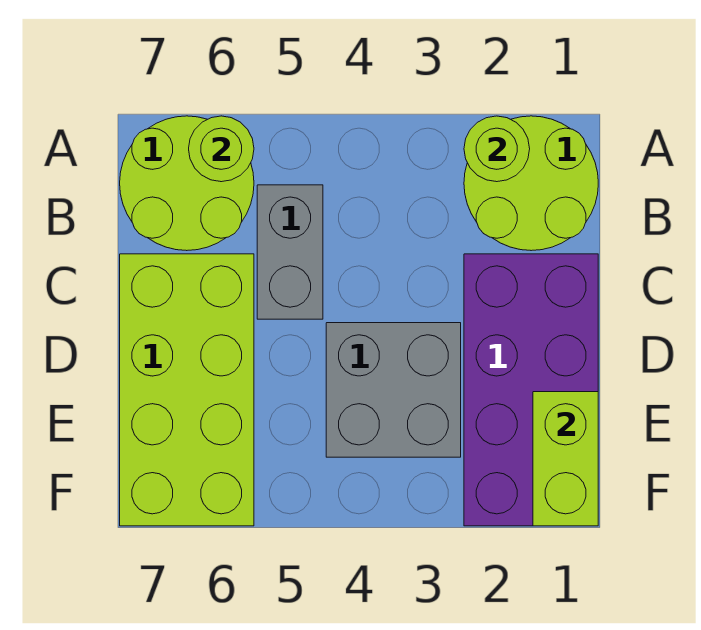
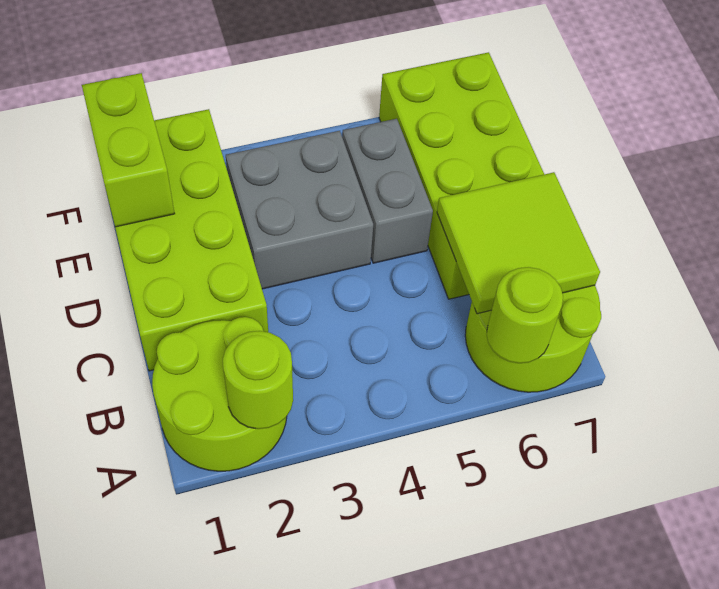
grey brick B5:C5 level 1 -> grey brick D5:E5 level 1
none -> lime tile B6:C7 level 2
purple brick C1:F2 level 1 -> lime brick C1:F2 level 1

